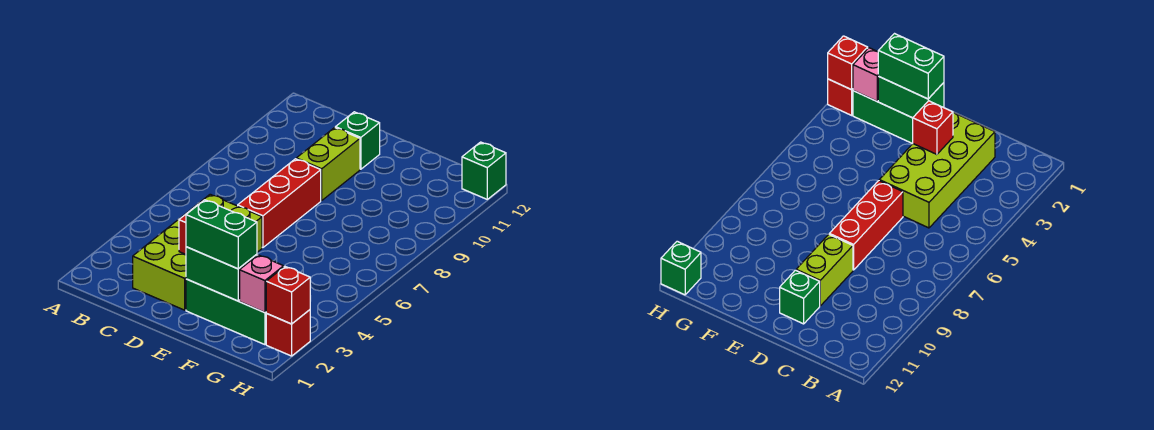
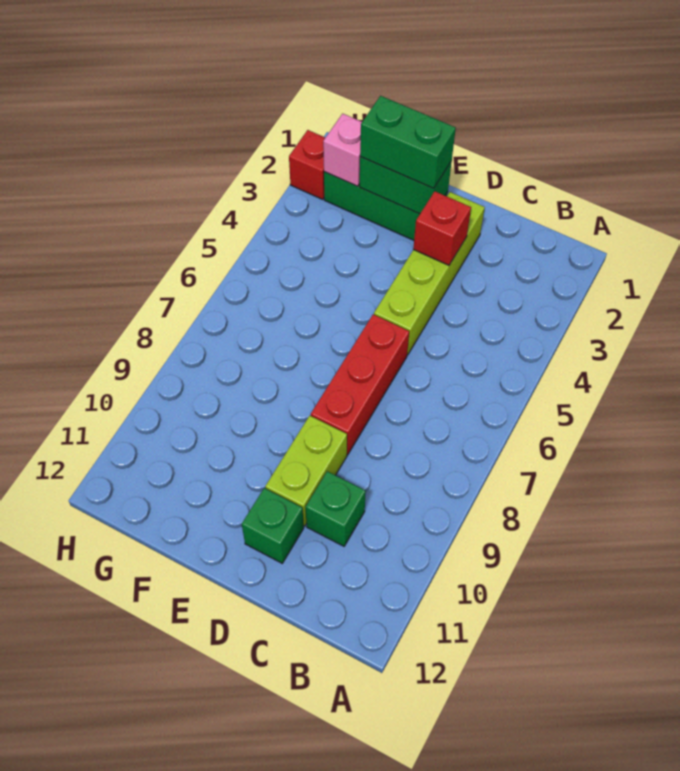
lime brick C2:D5 level 1 -> lime brick D2:D5 level 1
red brick H2 level 2 -> none
green brick H12 level 1 -> green brick C10 level 1

